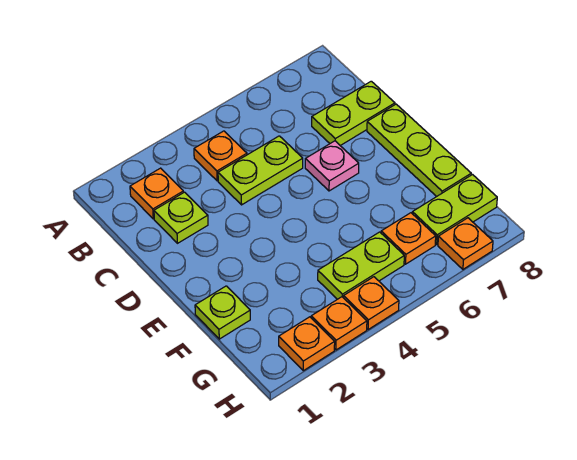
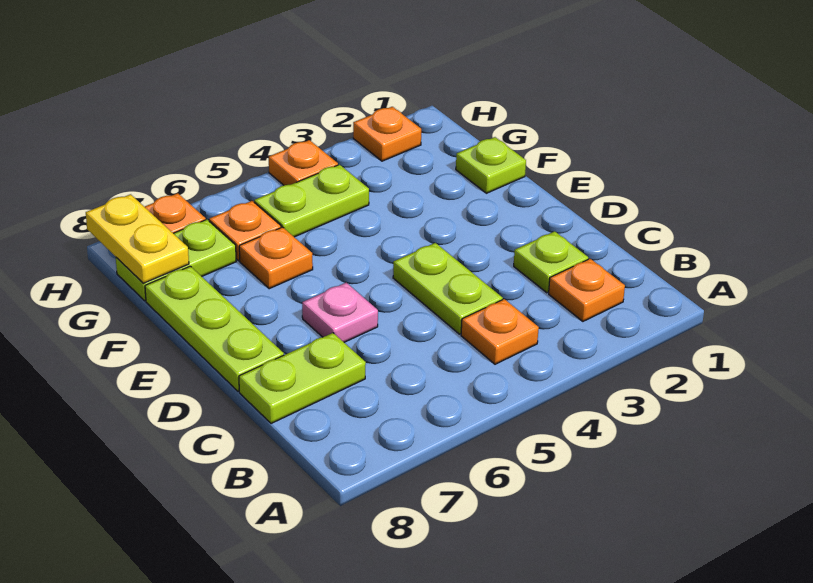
lime plate C4:C5 level 1 -> lime plate C4:D4 level 1
none -> yellow plate G8:H8 level 2
orange plate H3 level 1 -> orange plate F6 level 1

